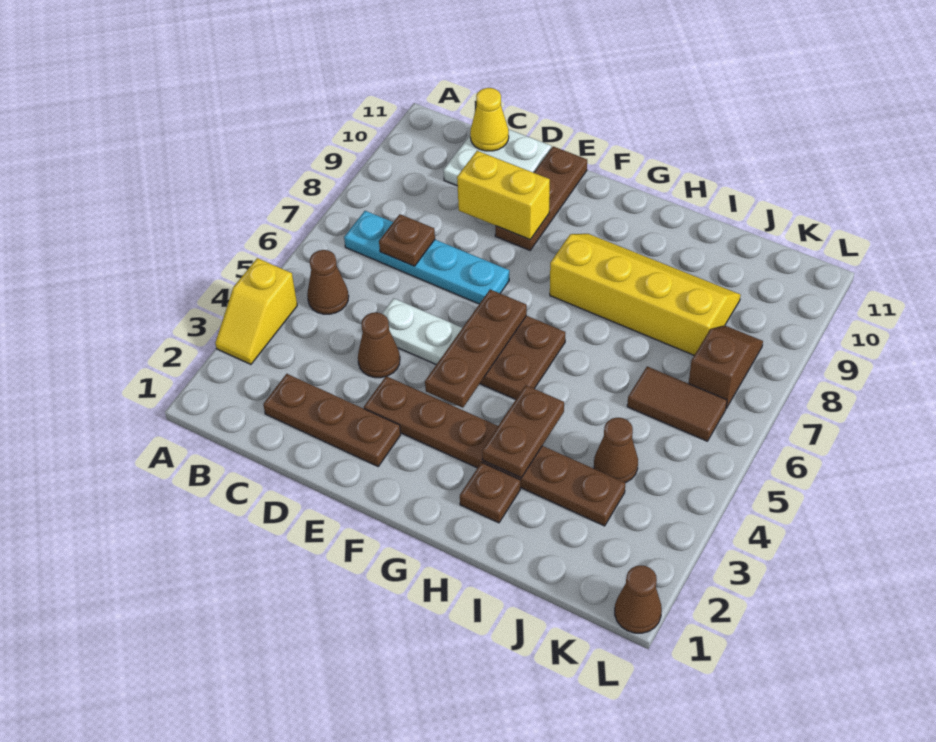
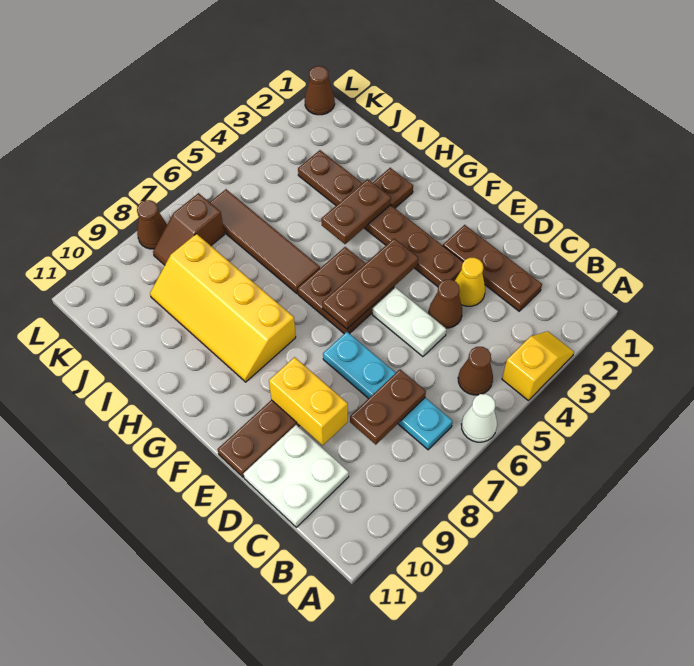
none -> white cone A6 level 1
brown plate C7 level 2 -> brown plate C7:C8 level 2
yellow cone C11 level 2 -> yellow cone D3 level 1
brown cone J4 level 1 -> brown cone L8 level 1
brown tile J6:K6 level 1 -> brown tile H6:K6 level 1

